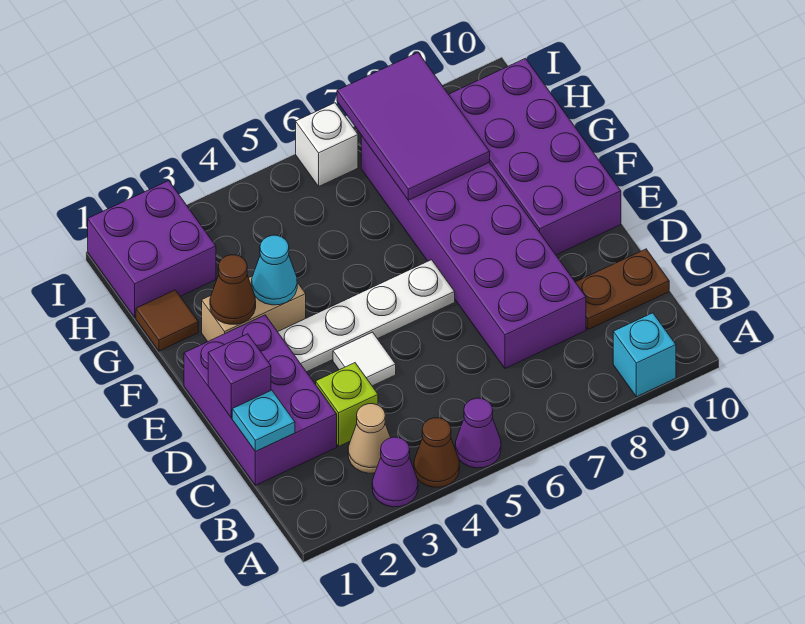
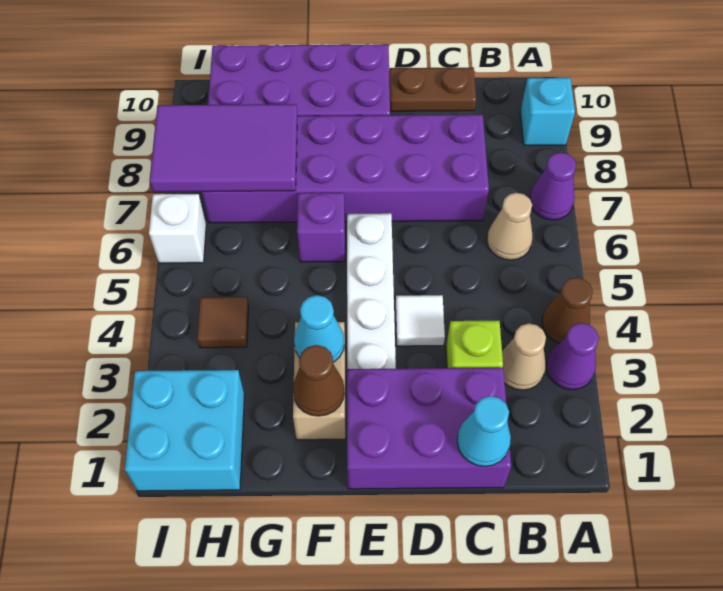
purple cone A5 level 1 -> purple cone A7 level 1
none -> tan cone B6 level 1
cyan plate C1 level 2 -> cyan cone C1 level 2
brown plate C9:C10 level 1 -> brown plate C10:D10 level 1
purple brick D1 level 2 -> purple brick F6 level 1
brown tile G1 level 1 -> brown tile H4 level 1
purple brick H1:I2 level 1 -> cyan brick H1:I2 level 1

